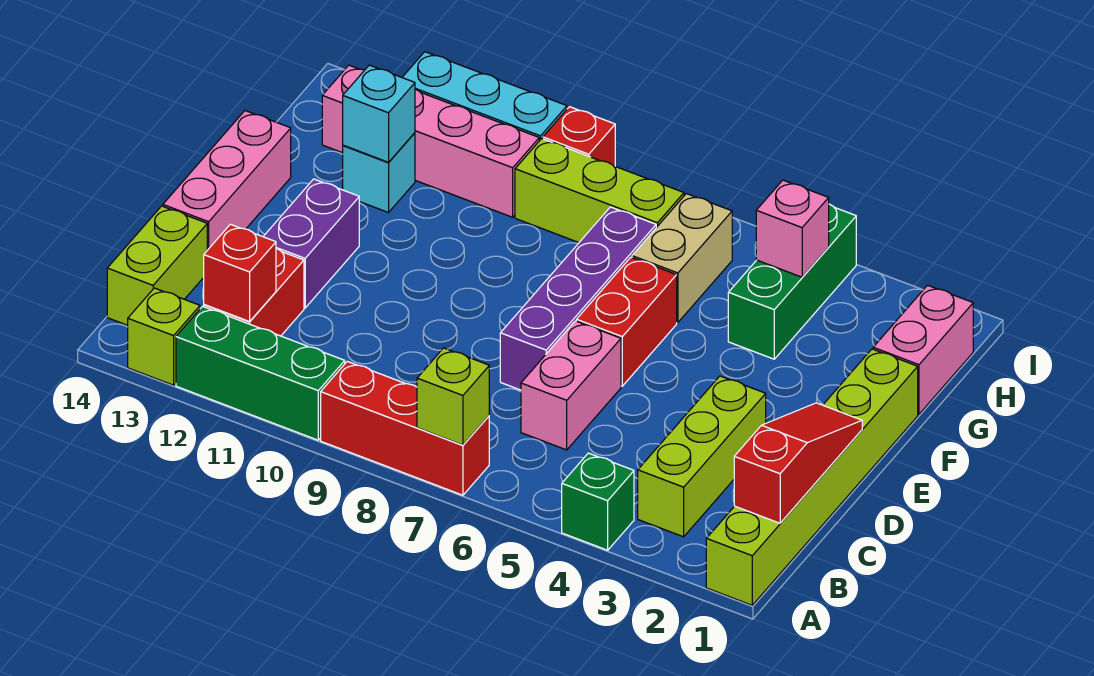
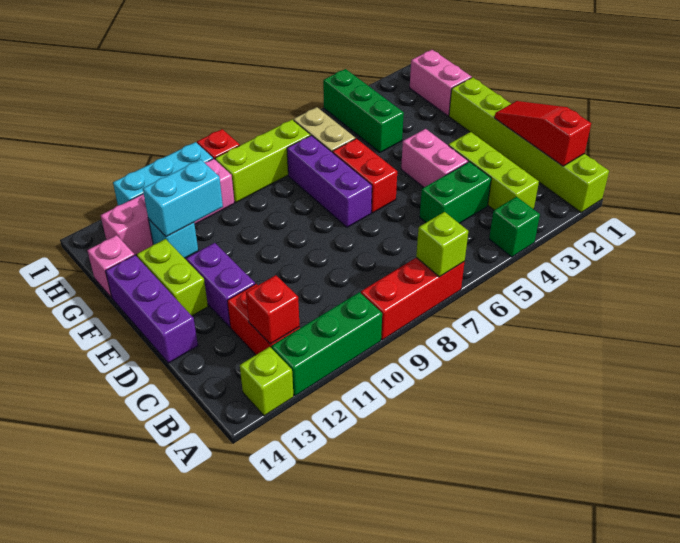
lime brick B14:C14 level 1 -> lime brick E13:F13 level 1
none -> green brick C4:C5 level 1
pink brick C6:D6 level 1 -> pink brick D4:E4 level 1
purple brick D7:G7 level 1 -> purple brick E7:G7 level 1
pink brick D14:F14 level 1 -> purple brick D14:F14 level 1
cyan brick G12 level 2 -> cyan brick G11:G12 level 2
pink brick H4 level 2 -> pink brick G14 level 1

